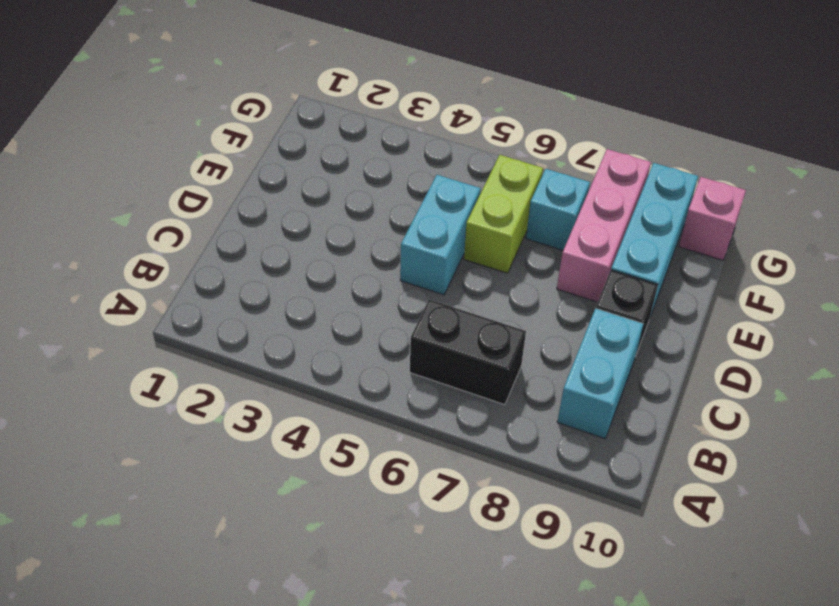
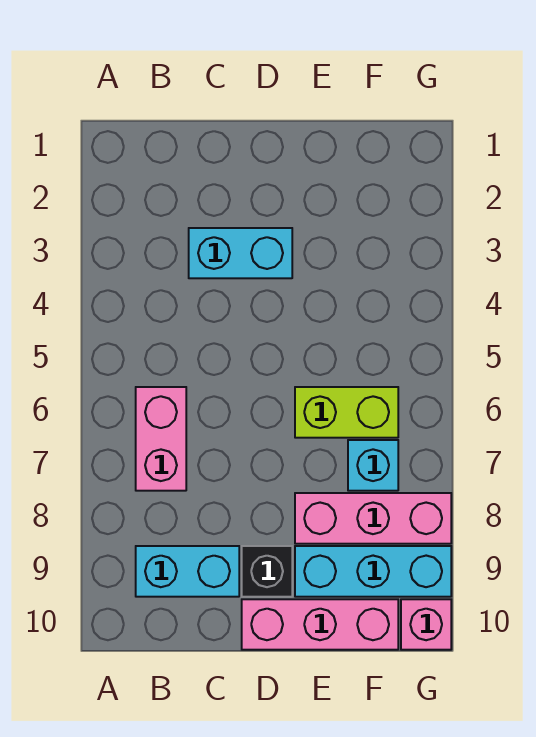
black brick B6:B7 level 1 -> pink brick B6:B7 level 1
cyan brick D5:E5 level 1 -> cyan brick C3:D3 level 1
none -> pink brick D10:F10 level 1

